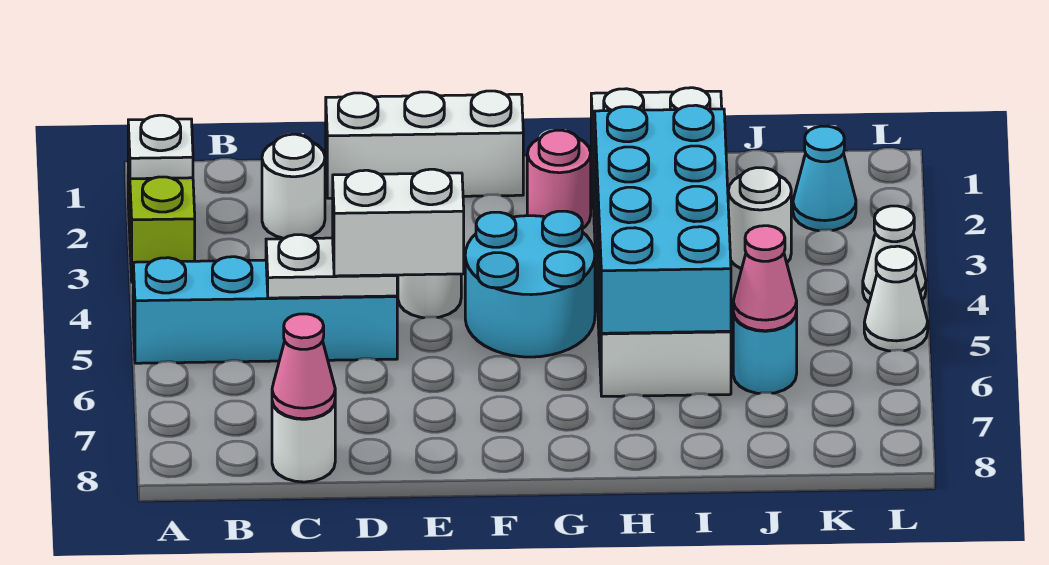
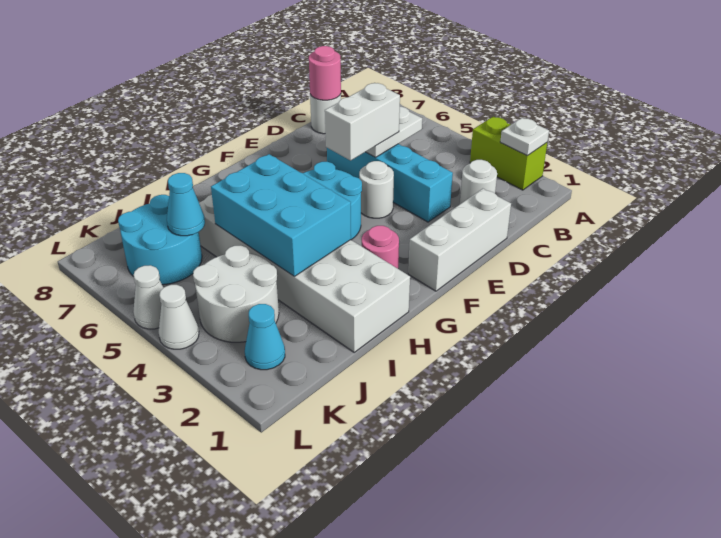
cyan brick A5:D5 level 1 -> cyan brick D3:D6 level 1
pink cone C8 level 2 -> pink round brick C8 level 2
cyan brick H3:I6 level 2 -> cyan brick H3:I5 level 2
white round brick J3 level 1 -> white round brick J3:K4 level 1
cyan round brick J6 level 1 -> cyan round brick J6:K7 level 1
pink cone J6 level 2 -> cyan cone J6 level 2

